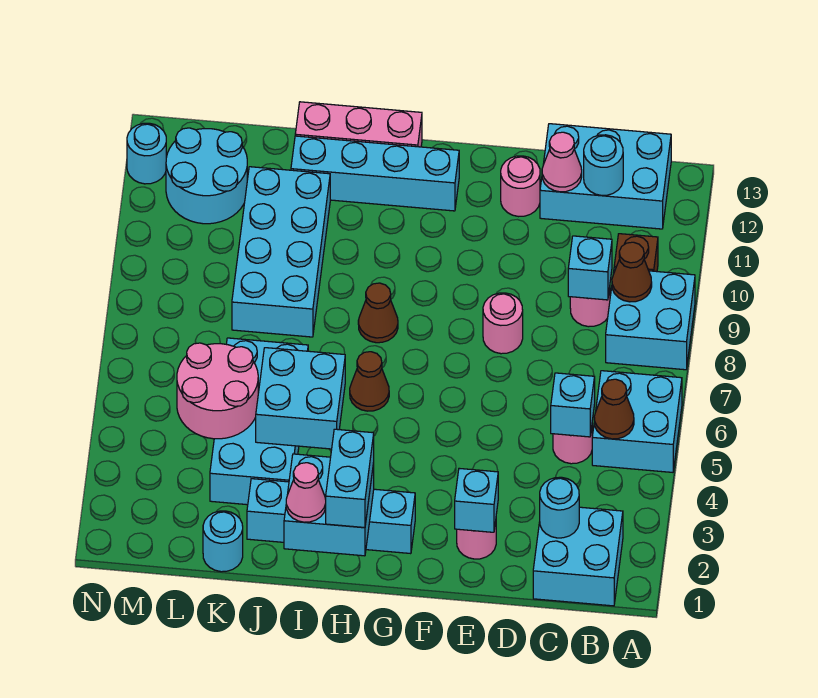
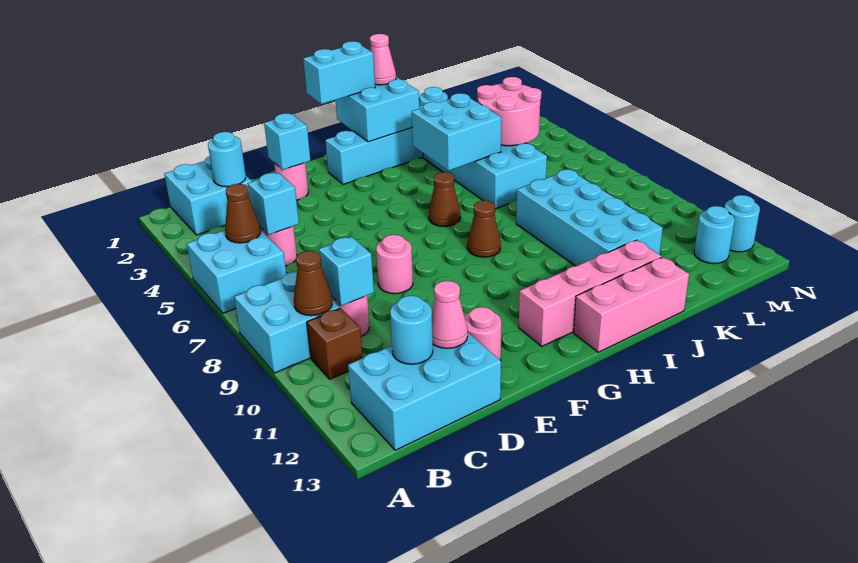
cyan brick G12:J12 level 1 -> pink brick G12:J12 level 1
cyan brick H1:H2 level 3 -> cyan brick G1:H1 level 3
cyan round brick L11:M12 level 1 -> cyan round brick M12 level 1

